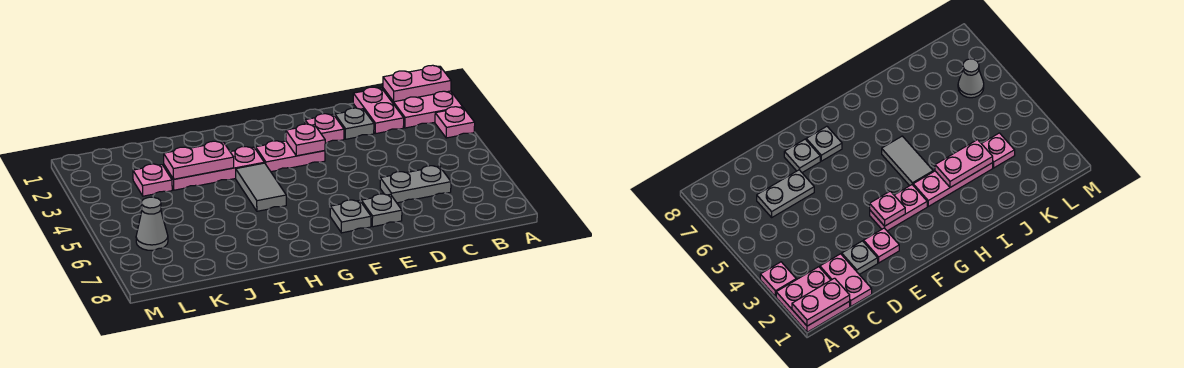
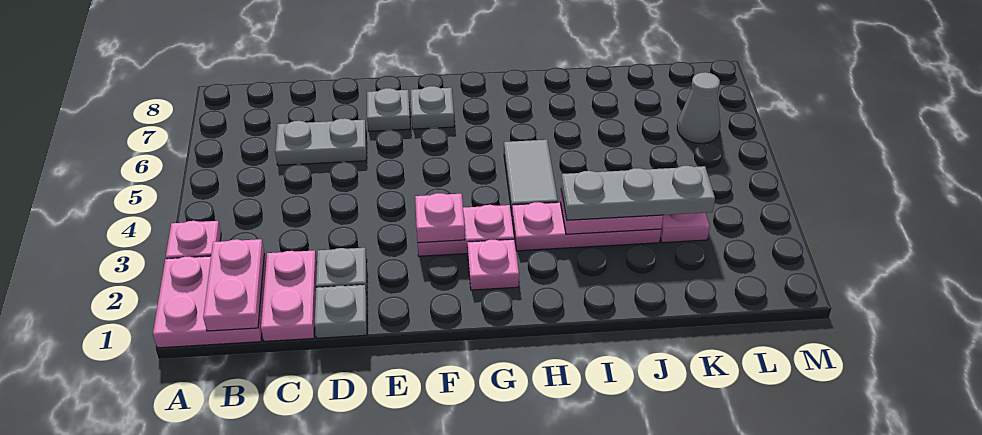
pink plate A1:B1 level 2 -> pink plate B1:B2 level 2
none -> grey plate D1 level 1
pink plate E2 level 1 -> pink plate G2 level 1
none -> grey plate I3:K3 level 3

